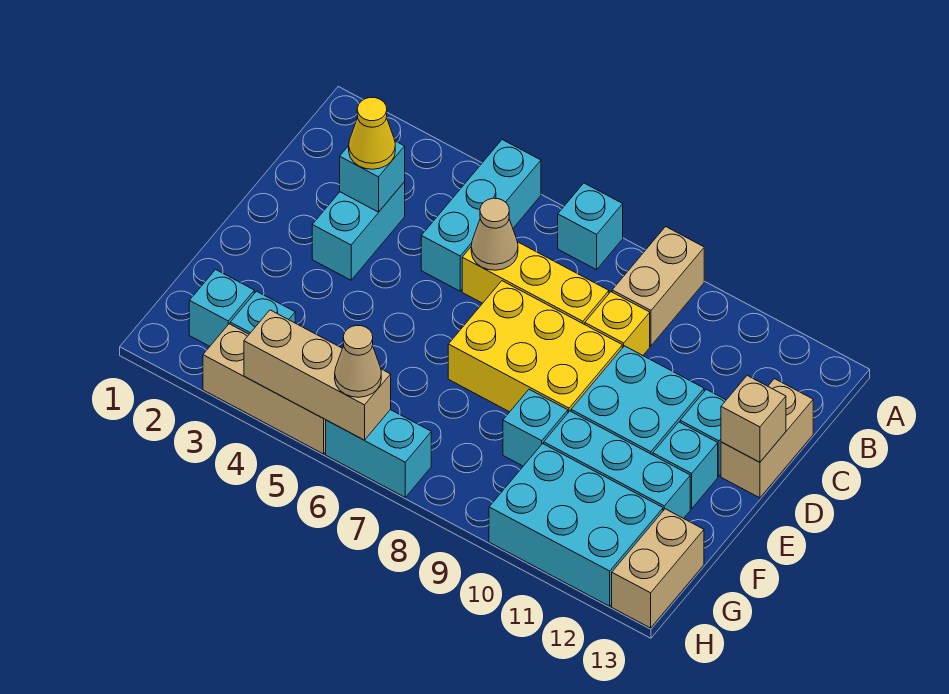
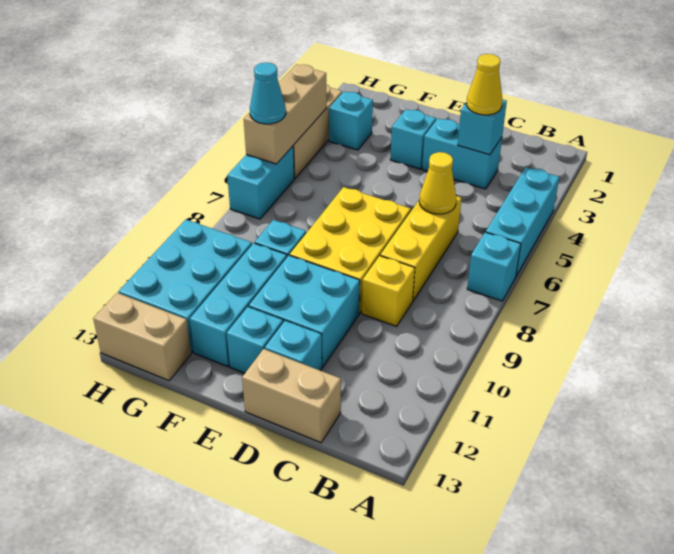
cyan brick A5:C5 level 1 -> cyan brick A4:A6 level 1
tan brick A9:B9 level 1 -> none
tan cone C6 level 2 -> yellow cone C6 level 2
tan brick D13 level 2 -> none
cyan brick G2 level 1 -> cyan brick E3 level 1
tan cone H6 level 3 -> cyan cone H6 level 3

